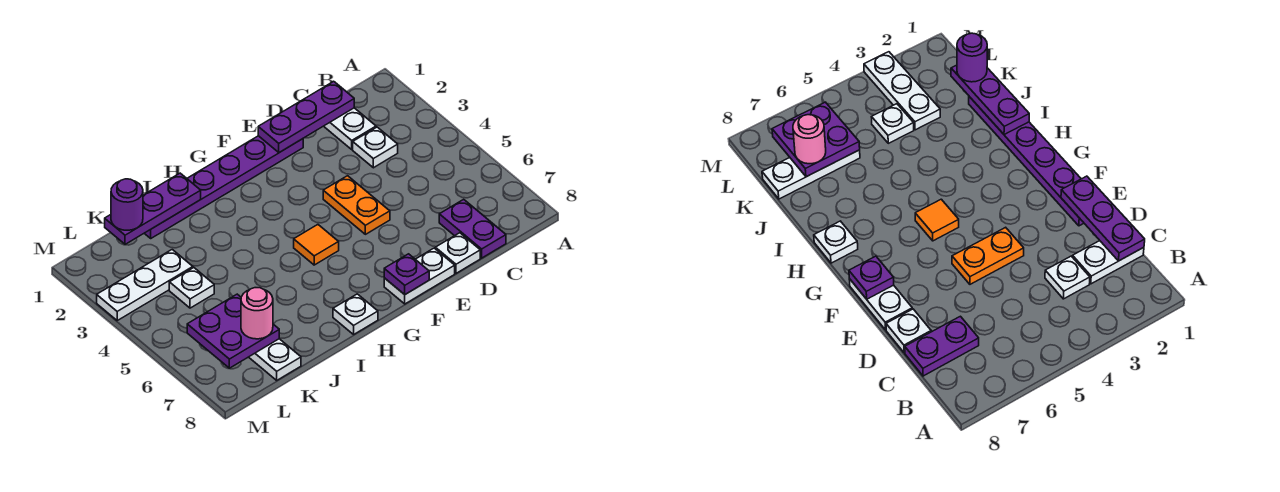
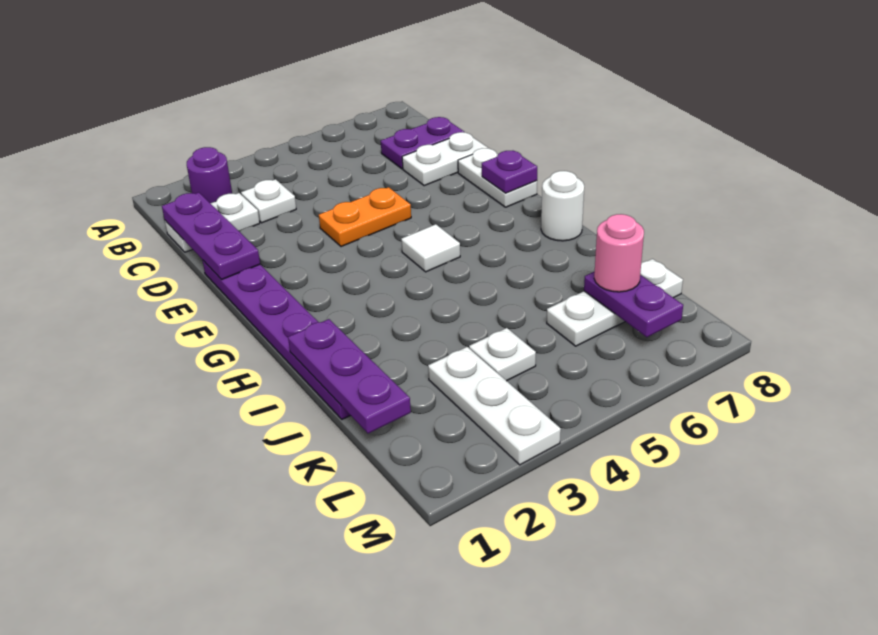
white plate D8 level 1 -> white plate D7:D8 level 1
orange tile G5 level 1 -> white tile G5 level 1
white plate H8 level 1 -> white round brick H8 level 1
purple round brick K1 level 3 -> purple round brick B2 level 1
purple plate K6:L7 level 2 -> purple plate K7:L7 level 2

